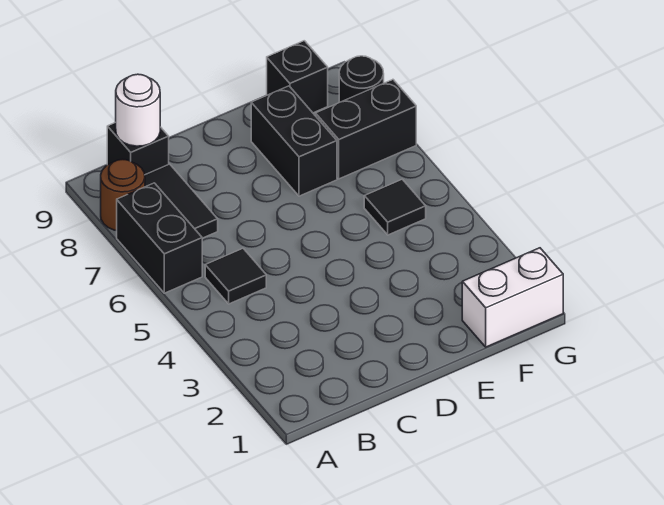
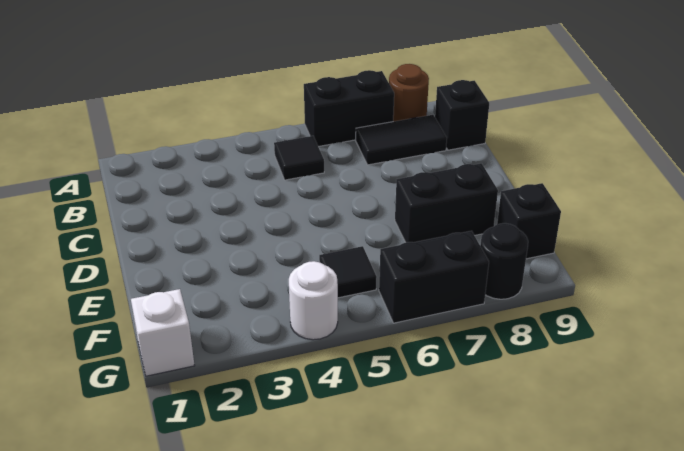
white round brick B9 level 2 -> white round brick G4 level 1
white brick F1:G1 level 1 -> white brick G1 level 1
black brick F7:G7 level 1 -> black brick G6:G7 level 1

